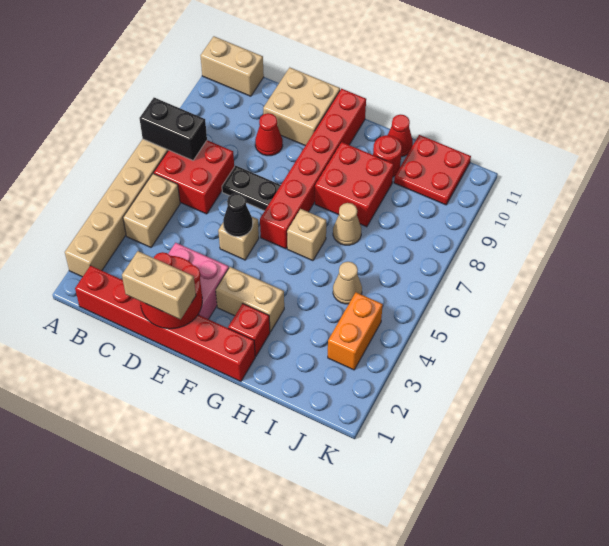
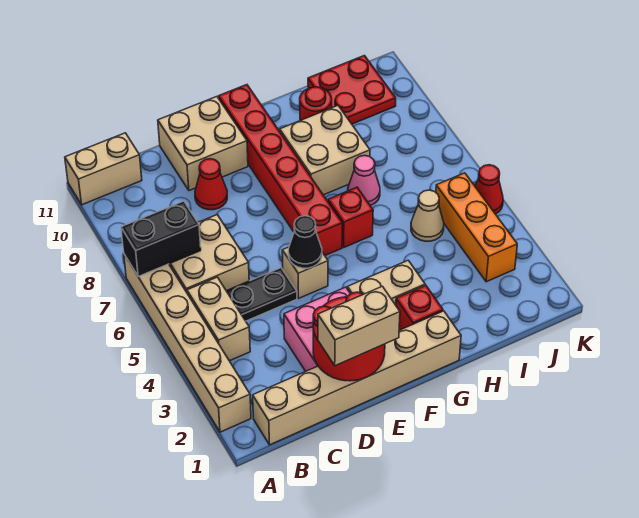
red brick B1:G1 level 1 -> tan brick B1:G1 level 1
red brick B6:C7 level 1 -> tan brick B6:C7 level 1
black plate D7:E7 level 1 -> black plate C5:D5 level 1
tan brick G6 level 1 -> red brick G6 level 1
red brick G8:H9 level 1 -> tan brick G8:H9 level 1
tan cone H7 level 1 -> pink cone H7 level 1
red cone H11 level 1 -> red cone K5 level 1
orange brick J3:J4 level 1 -> orange brick J3:J5 level 1

